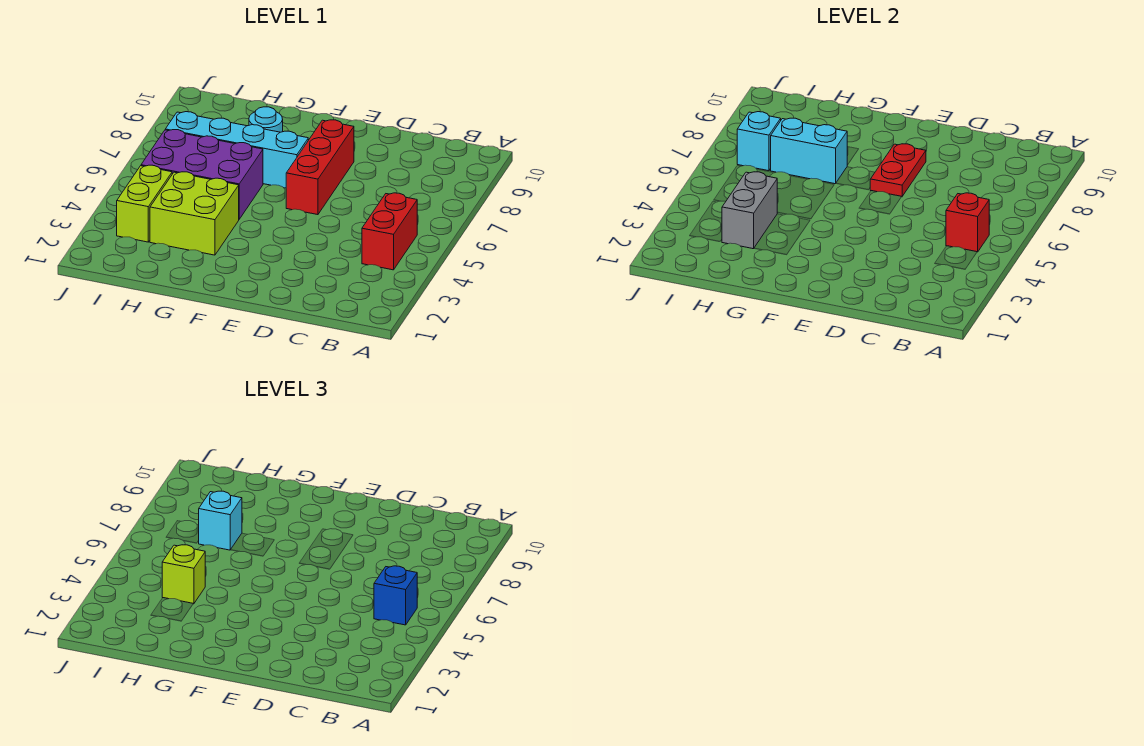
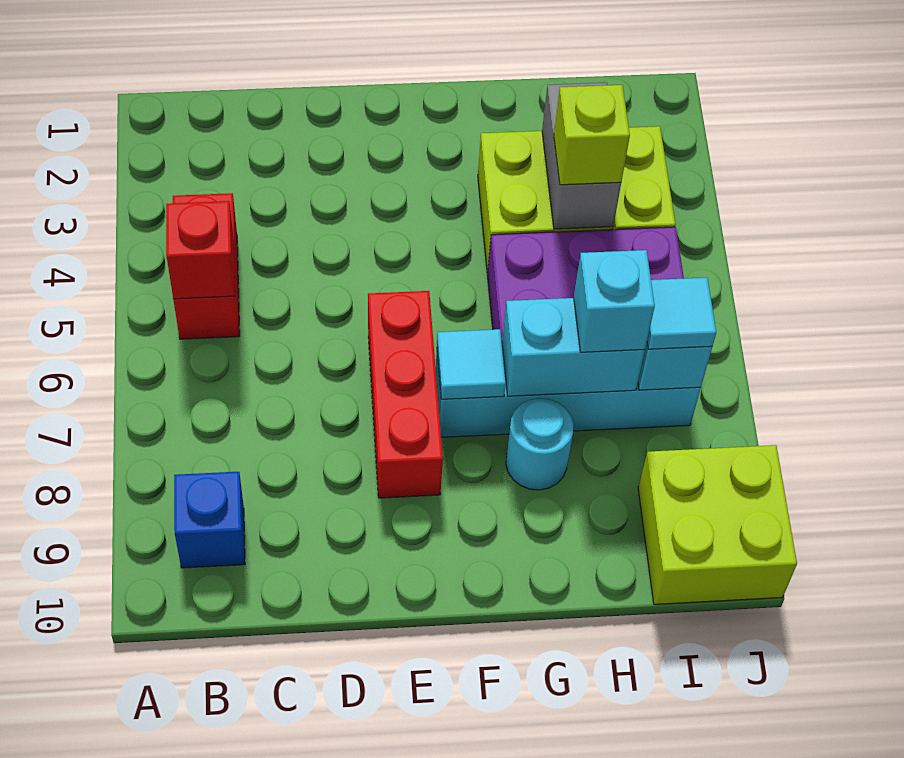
blue brick B5 level 3 -> blue brick B9 level 1
red plate E7:E8 level 2 -> none
none -> cyan tile F7 level 2
none -> cyan tile I7 level 3
none -> lime brick I9:J10 level 1

